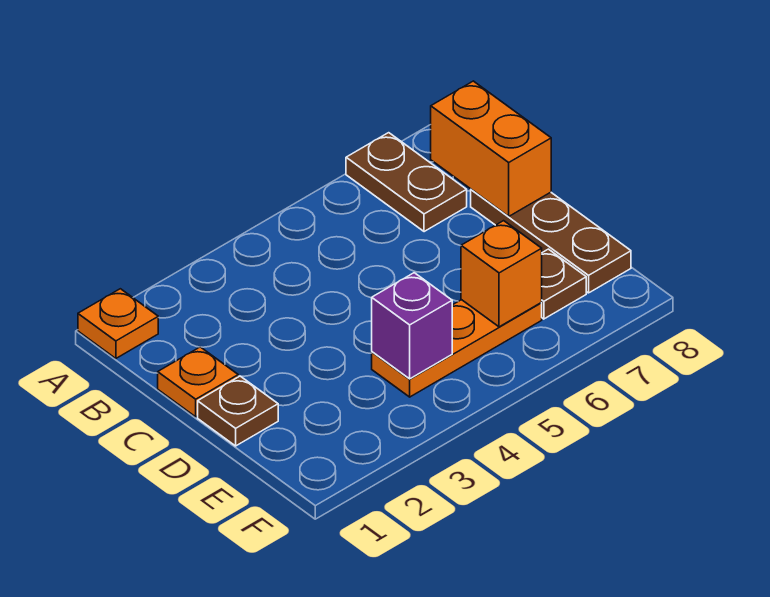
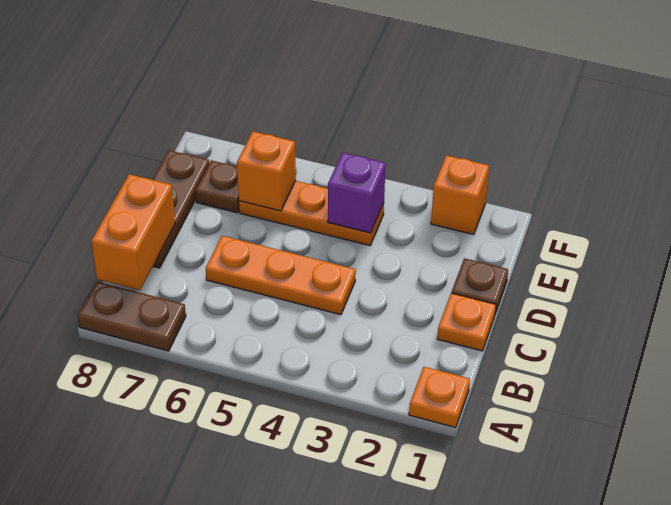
brown plate A7:B7 level 1 -> brown plate A7:A8 level 1
none -> orange plate C4:C6 level 1
none -> orange brick F2 level 1

